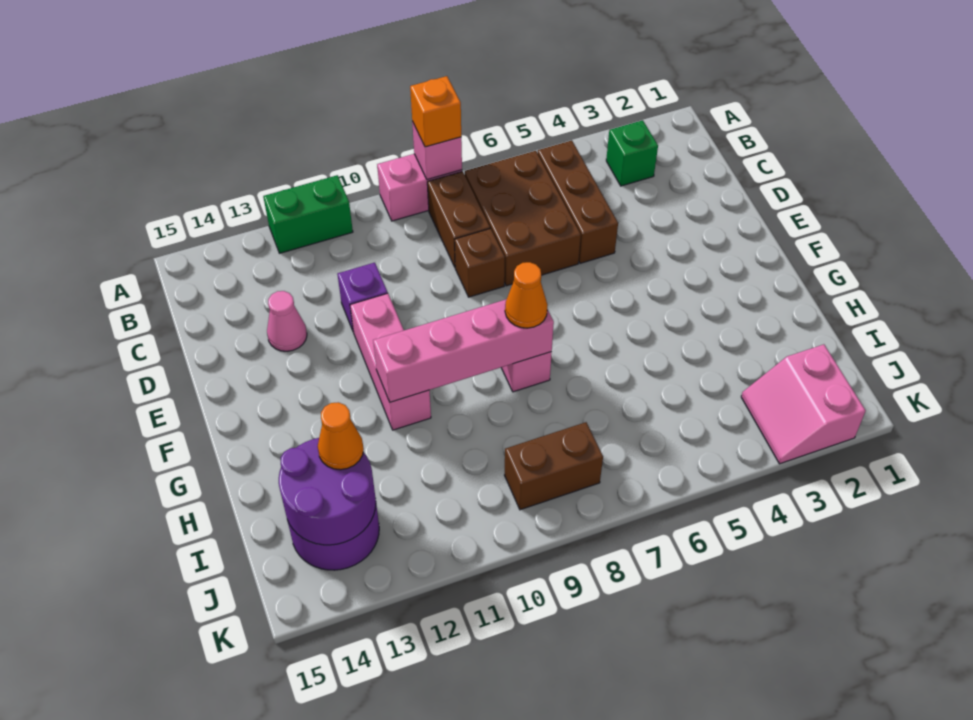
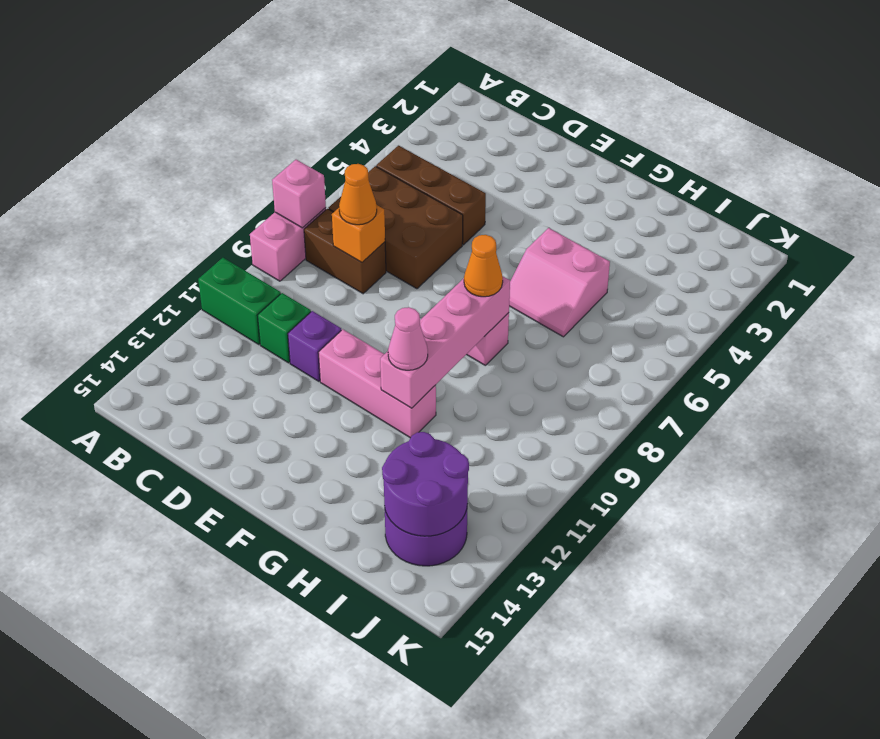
orange brick A8 level 3 -> orange brick C8 level 2
green brick A11:A12 level 1 -> green brick A11:B11 level 1
green brick B3 level 1 -> green brick C11 level 1
brown brick D8 level 1 -> none
pink cone D13 level 1 -> pink cone G11 level 3
orange cone I13 level 3 -> orange cone C8 level 3
pink slope J2:K3 level 1 top 2 -> pink slope G5:H6 level 1 top 5
brown brick J8:J9 level 1 -> none

